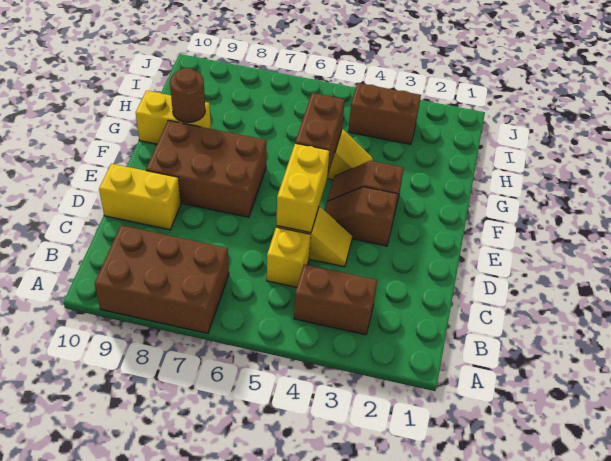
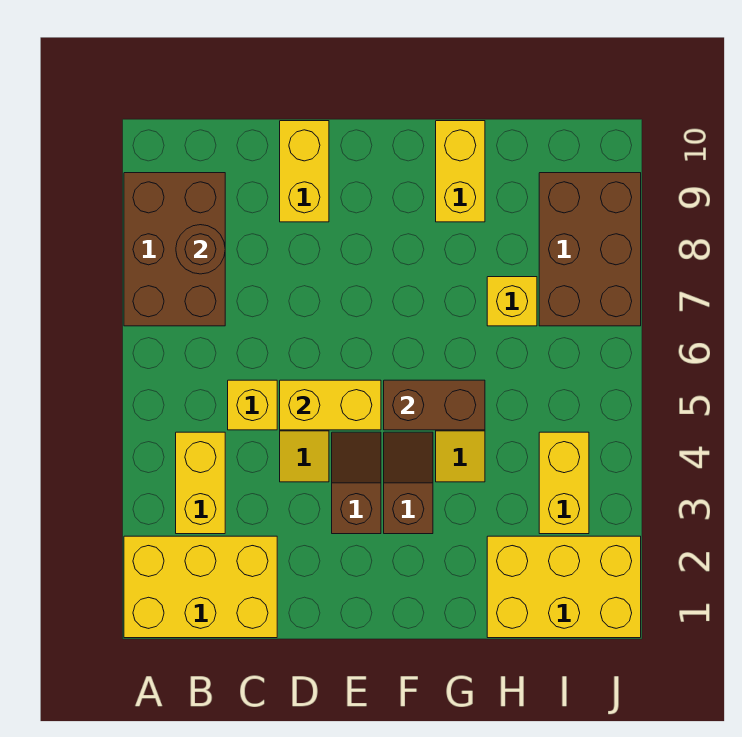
none -> yellow brick A1:C2 level 1
brown brick B3:B4 level 1 -> yellow brick B3:B4 level 1
brown brick E7:F9 level 1 -> brown brick I7:J9 level 1
brown round brick G9 level 2 -> brown round brick B8 level 2
none -> yellow brick H1:J2 level 1
none -> yellow brick H7 level 1
brown brick I3:I4 level 1 -> yellow brick I3:I4 level 1

